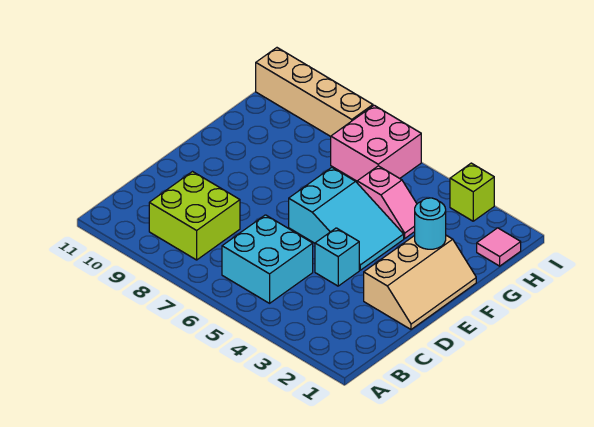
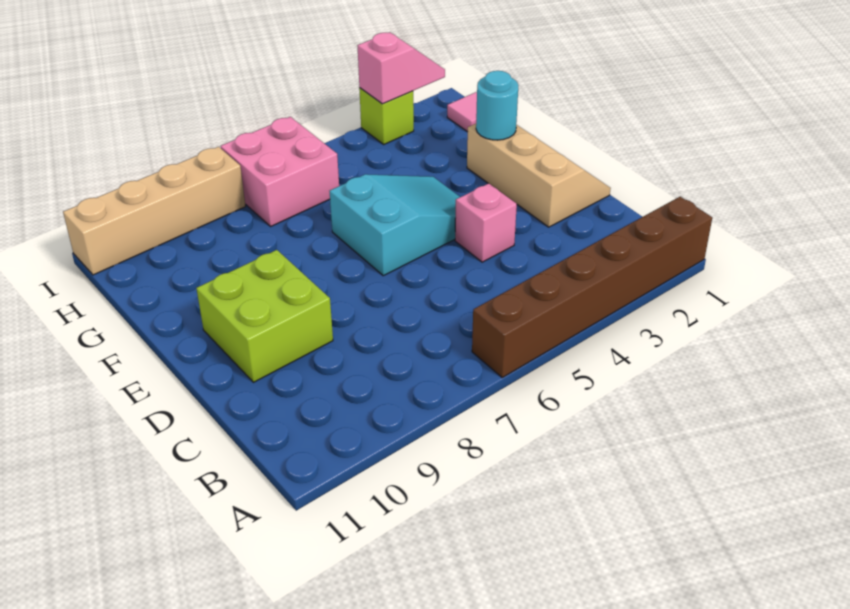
none -> brown brick A1:A6 level 1
cyan brick B5:C6 level 1 -> none
lime brick B8:C9 level 1 -> lime brick D9:E10 level 1
cyan brick D4 level 1 -> pink brick D4 level 1
pink slope G4:G5 level 1 top 5 -> pink slope I2:I3 level 2 top 3

